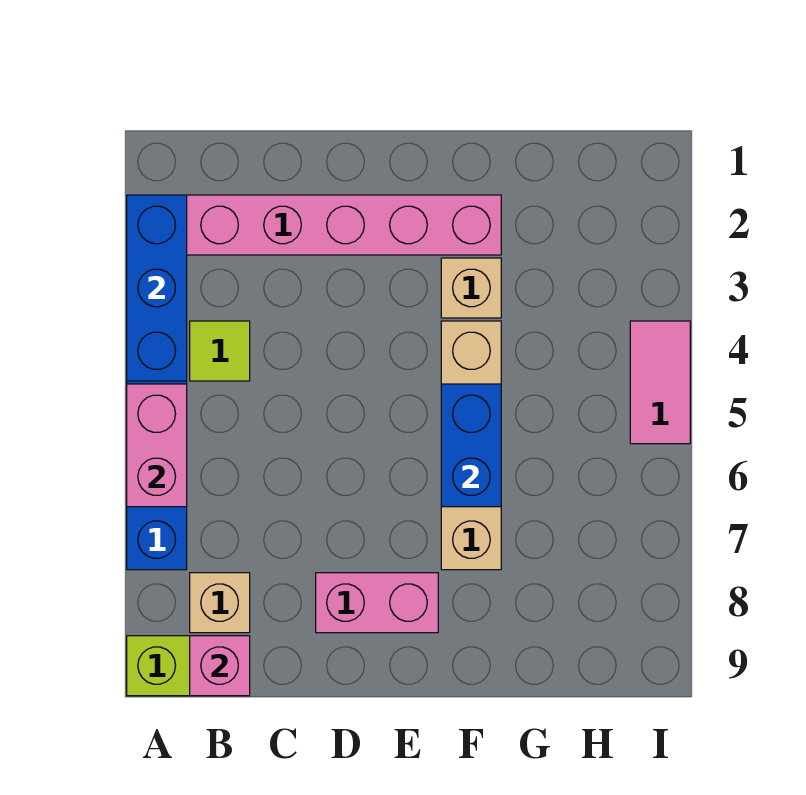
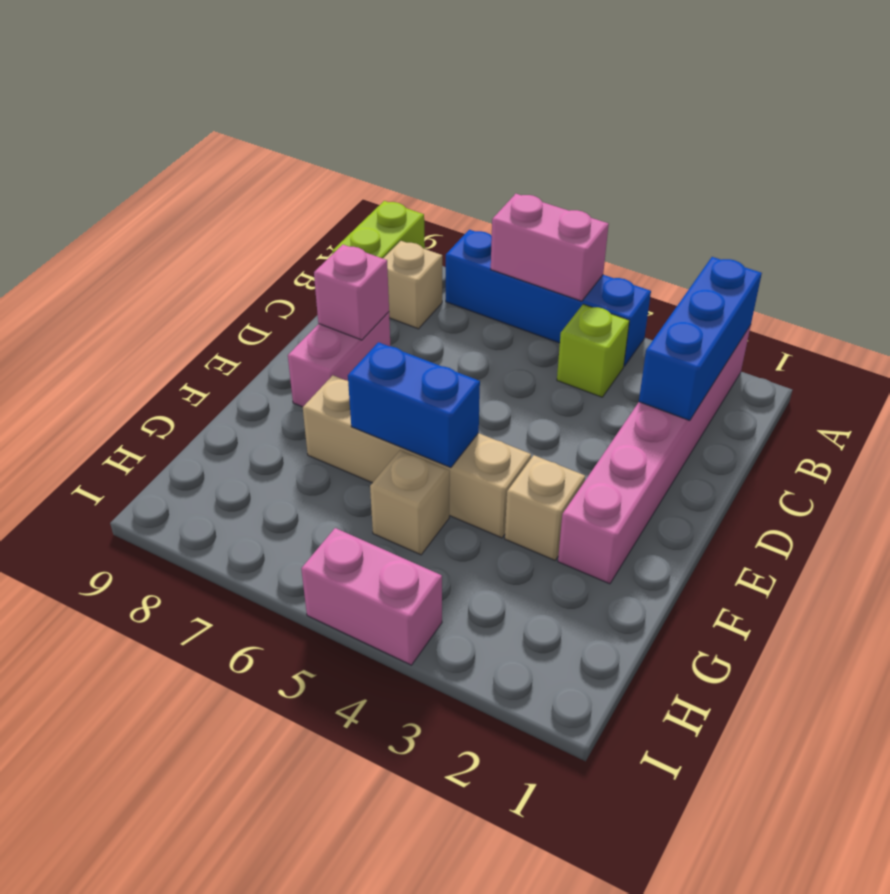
blue brick A2:A4 level 2 -> blue brick A2:C2 level 2
lime tile B4 level 1 -> lime brick B4 level 1
pink brick B9 level 2 -> pink brick D8 level 2
none -> tan brick G5 level 1
pink tile I4:I5 level 1 -> pink brick I4:I5 level 1

